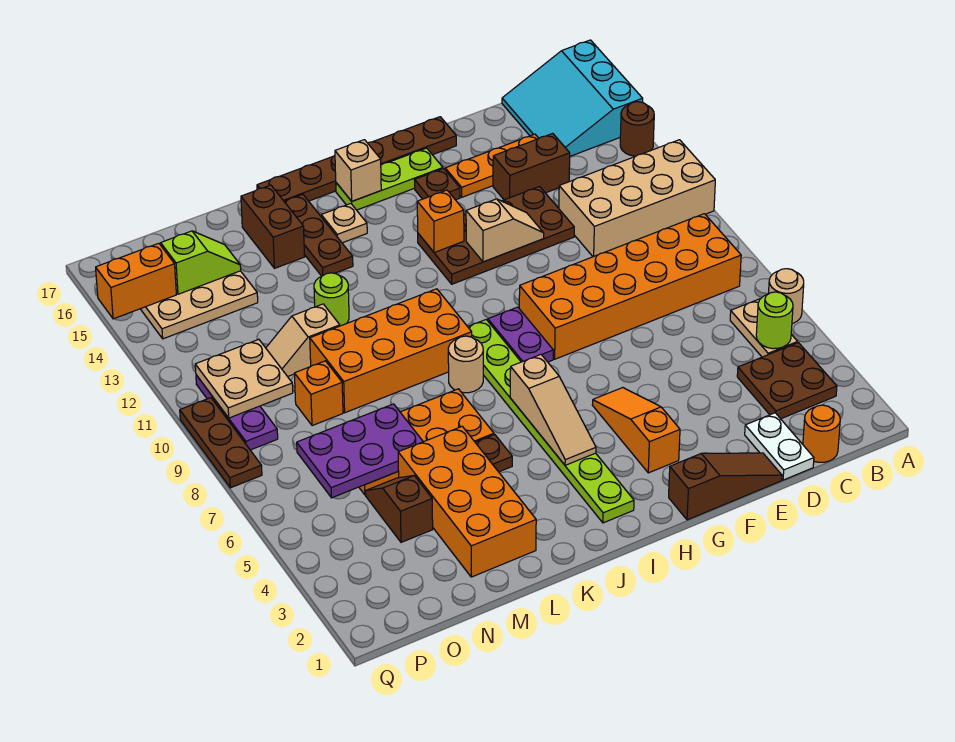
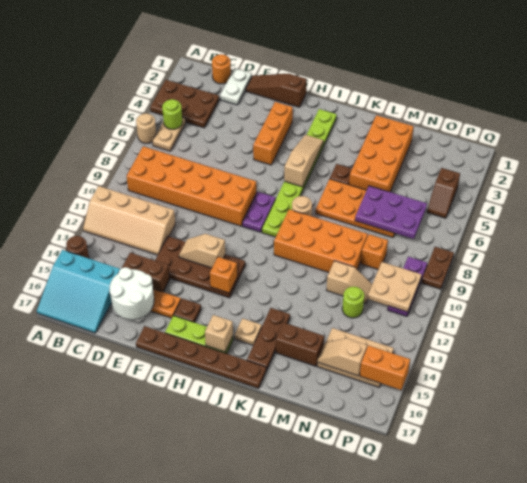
tan brick A11:D12 level 1 -> tan slope A11:D12 level 1 top 11
cyan slope A15:C17 level 1 top A -> cyan slope A15:C17 level 1 top 15
brown plate B3:C4 level 1 -> brown plate A3:C4 level 1
none -> white round brick D15:E16 level 2
orange slope G3:G5 level 1 top 3 -> orange brick G3:G5 level 1
lime round brick L12 level 1 -> lime round brick N12 level 1
brown brick L15:L16 level 1 -> brown brick L15:M15 level 1
brown slope N4:N5 level 1 top 4 -> brown slope P4:P5 level 1 top 4
lime slope N15:O15 level 2 top O -> tan slope N15:O15 level 2 top O
brown plate Q8:Q10 level 1 -> brown plate Q8:Q9 level 1

